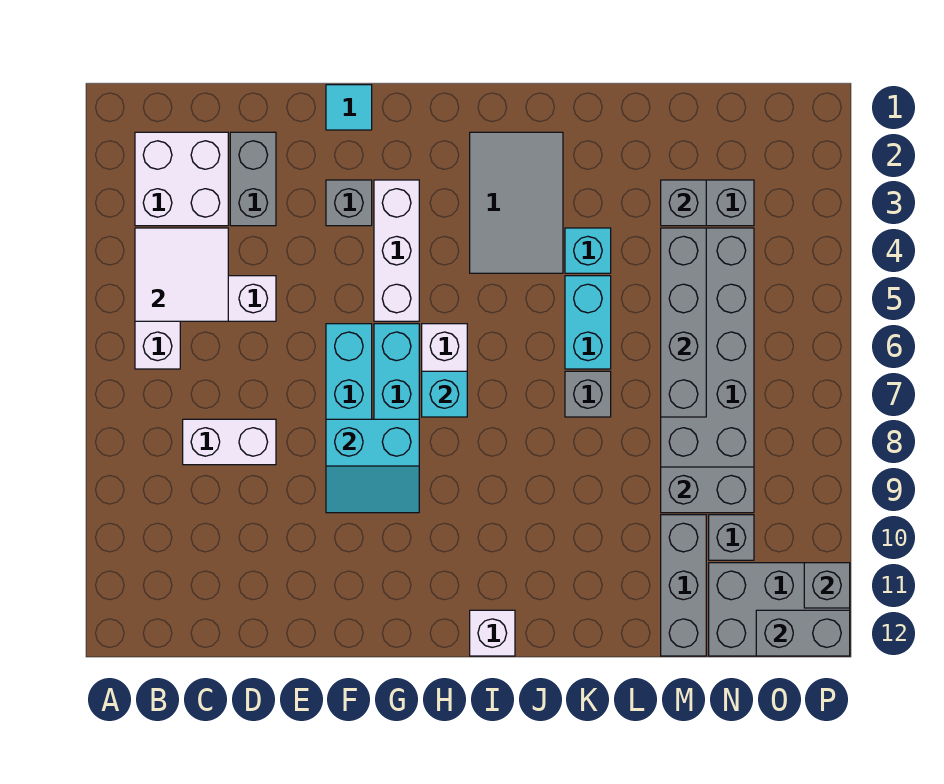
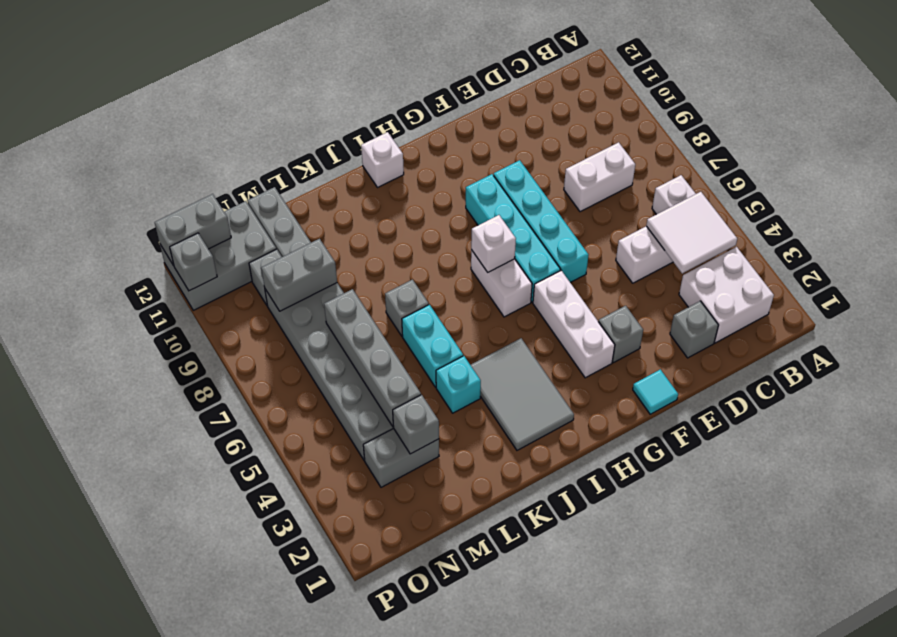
grey brick D2:D3 level 1 -> grey brick D2 level 1
cyan slope F8:G9 level 2 top 8 -> none
cyan brick H7 level 2 -> white brick H7 level 2

